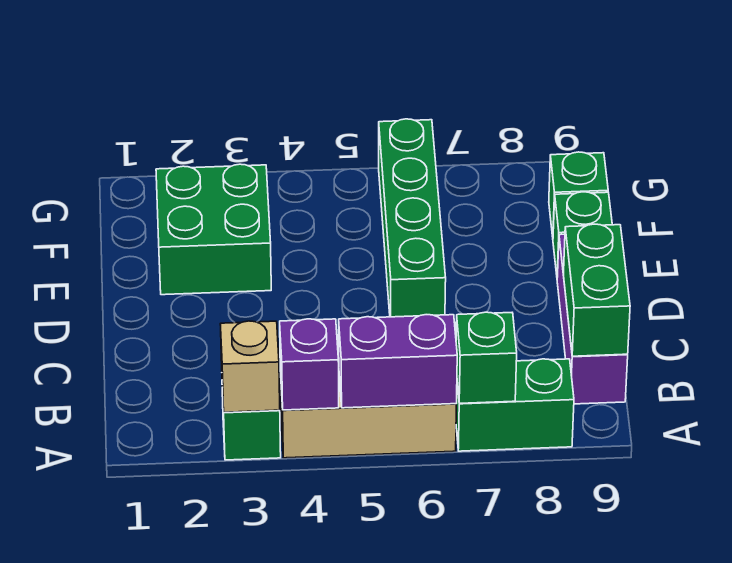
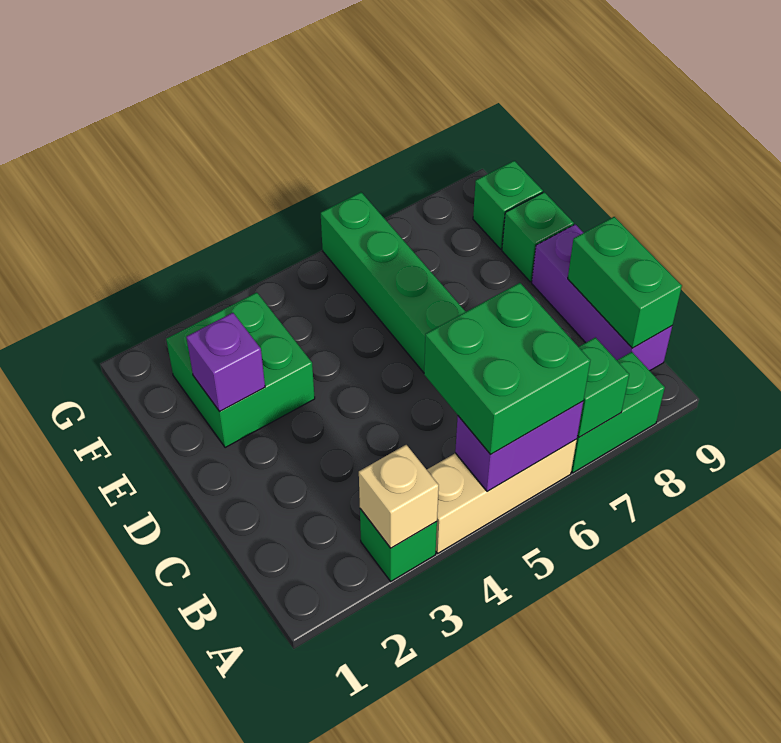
purple brick A4 level 2 -> purple brick E2 level 2
none -> green brick A5:B6 level 3

